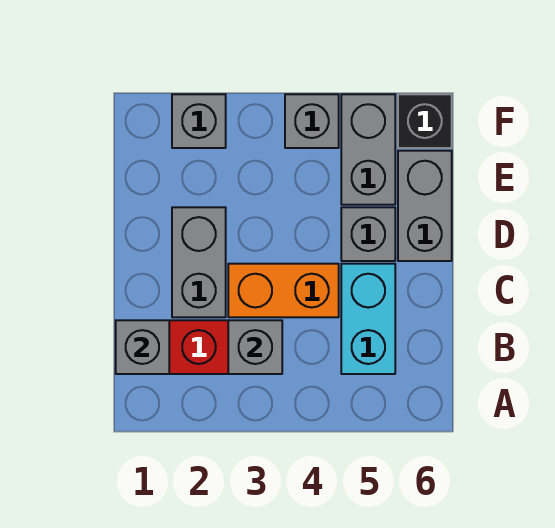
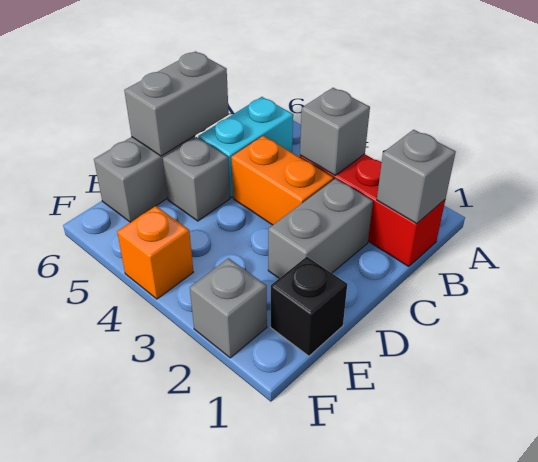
grey brick E5:F5 level 1 -> grey brick C6:D6 level 2
grey brick F4 level 1 -> orange brick F4 level 1
black brick F6 level 1 -> black brick E1 level 1

